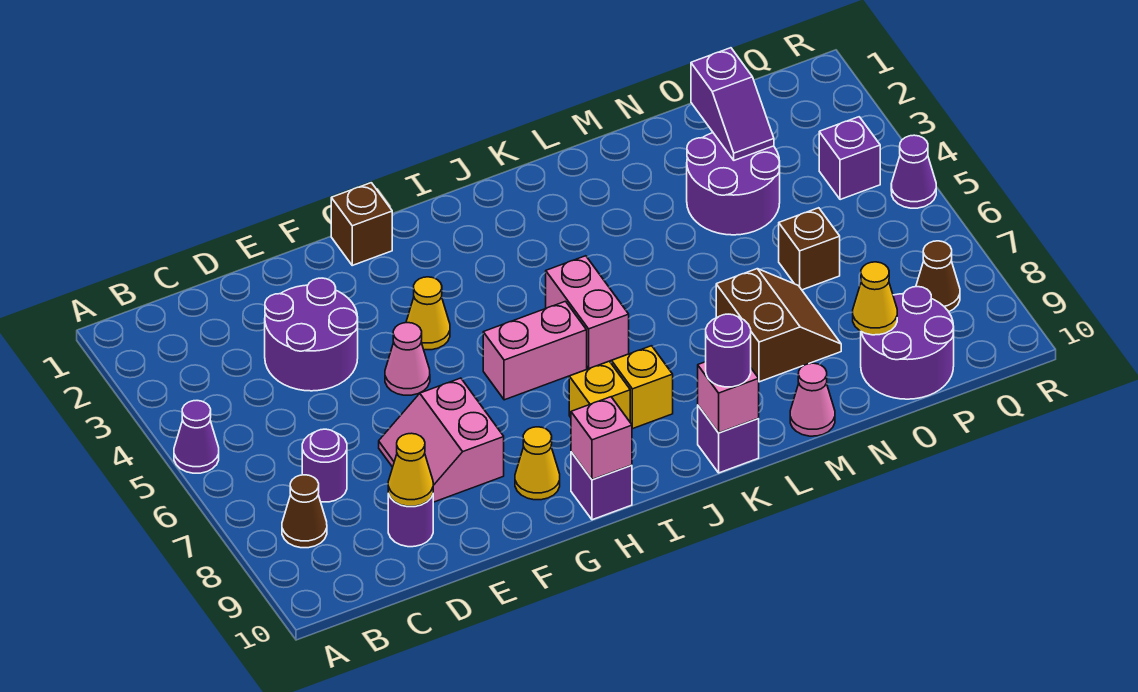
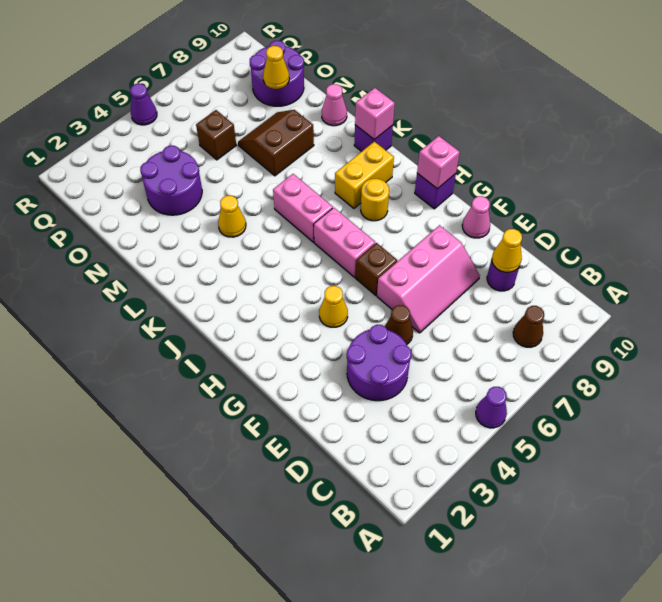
purple round brick C7 level 1 -> none
pink slope E7:F8 level 1 top F -> pink slope E6:F8 level 1 top F
pink cone F5 level 1 -> pink cone F10 level 1
brown brick G1 level 1 -> brown brick G6 level 1
yellow cone G9 level 1 -> yellow cone L4 level 1
yellow brick I8 level 1 -> yellow round brick I8 level 1
pink brick J5:J6 level 1 -> pink brick J6:K6 level 1
yellow brick J8 level 1 -> yellow brick J8:J9 level 1
purple round brick K10 level 3 -> none
purple slope O2:O3 level 2 top 2 -> none
purple brick Q4 level 1 -> none
brown cone Q8 level 1 -> brown cone E5 level 1

